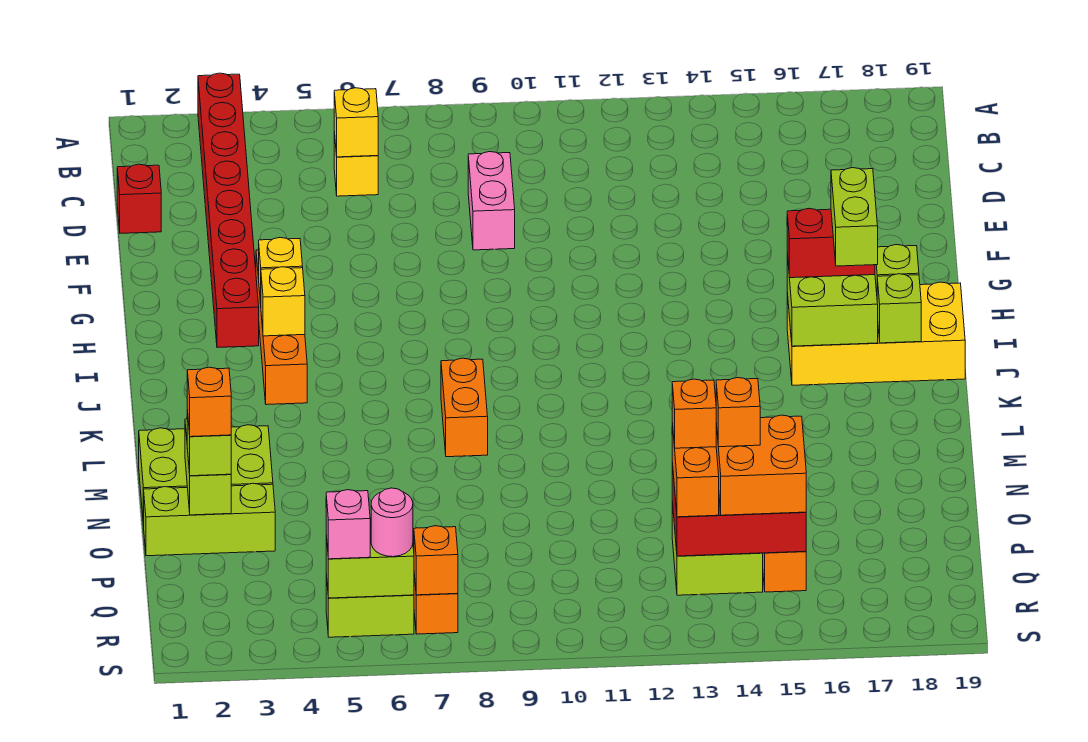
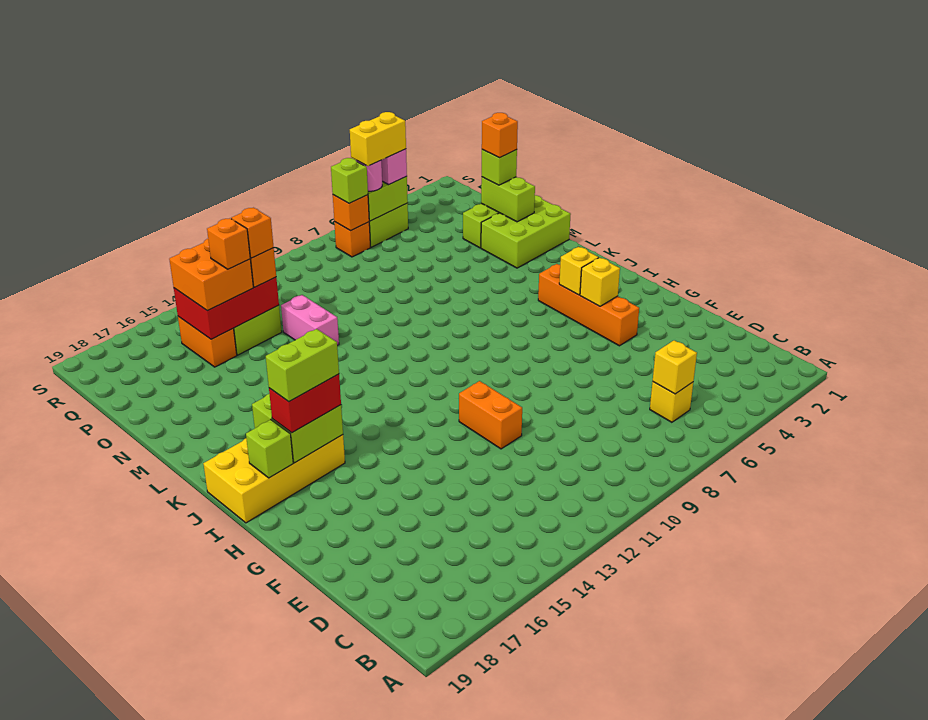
red brick A3:H3 level 1 -> none
red brick D1 level 1 -> none
pink brick D9:E9 level 1 -> pink brick N12:O12 level 1
lime brick I17:J17 level 4 -> lime brick I16:I17 level 4
lime brick J18 level 2 -> lime brick R7 level 3
orange brick K8:L8 level 1 -> orange brick F11:G11 level 1
none -> yellow brick R5:R6 level 4

